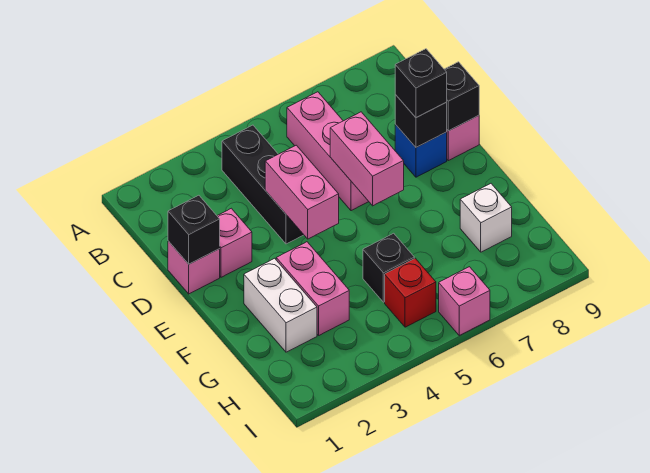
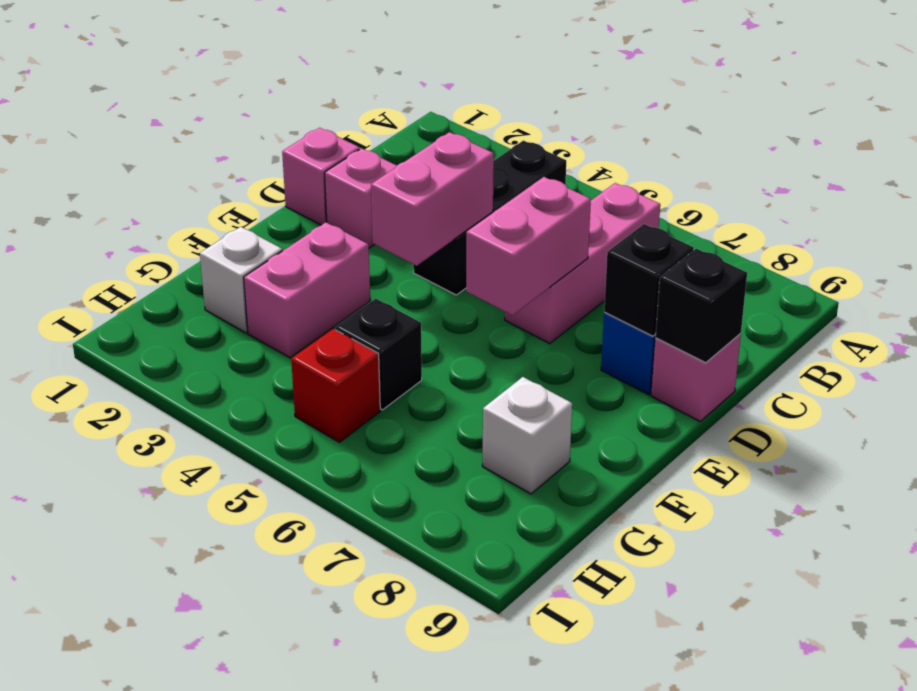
black brick D1 level 2 -> none
black brick D8 level 3 -> none
white brick F2:G2 level 1 -> white brick G2 level 1
pink brick I6 level 1 -> none

